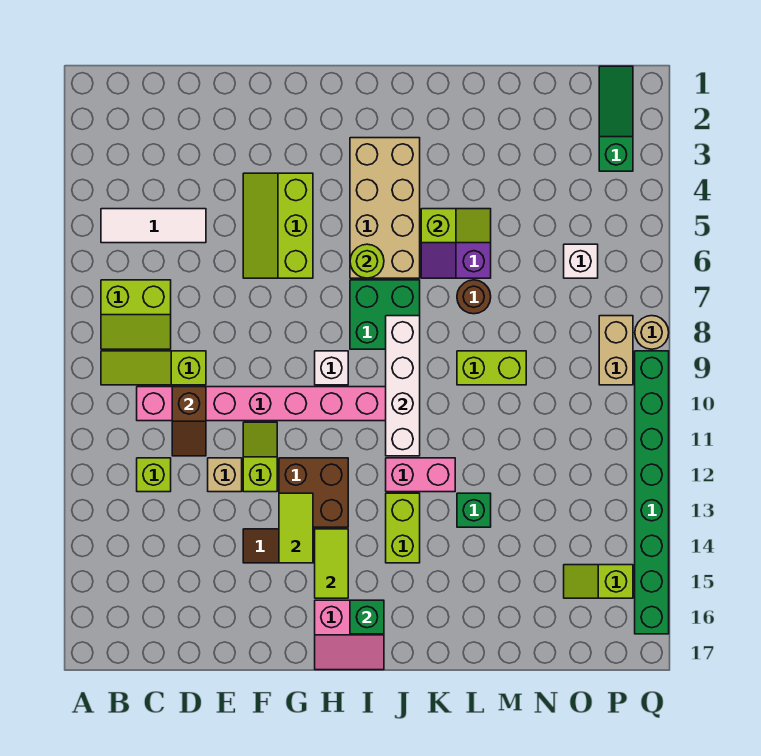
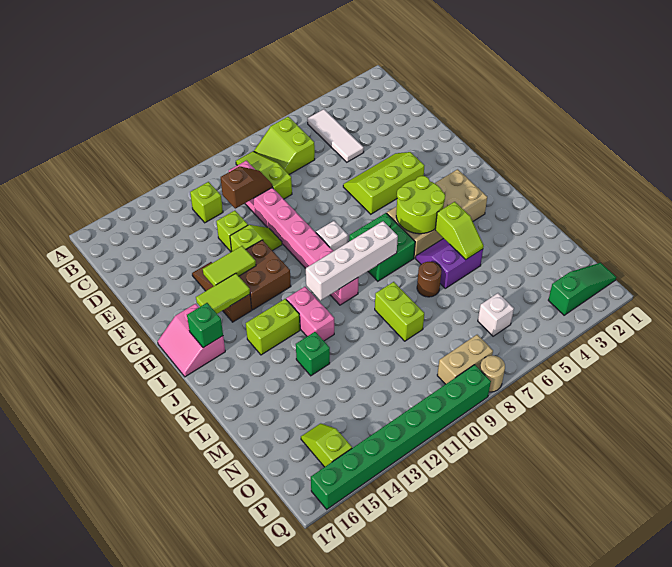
brown slope D10:D11 level 2 top 10 -> brown slope D10:D11 level 2 top 11
tan brick E12 level 1 -> lime brick E12 level 1
lime round brick I6 level 2 -> lime round brick I5:J6 level 2

